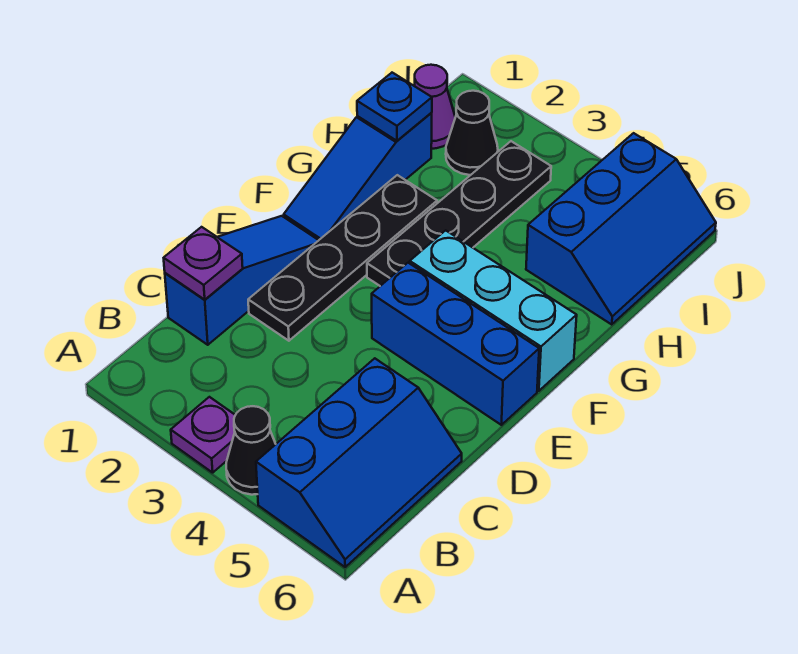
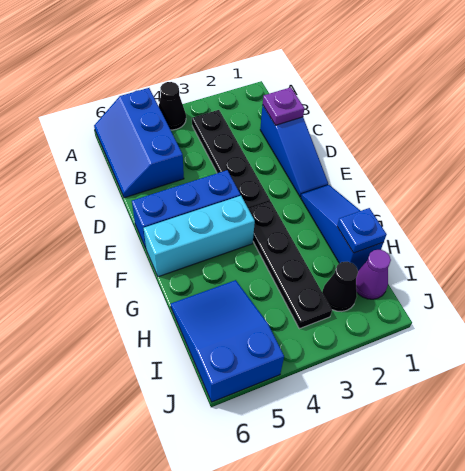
purple plate A3 level 1 -> none
black plate D2:G2 level 1 -> black plate B3:E3 level 1
blue slope H5:J6 level 1 top 5 -> blue slope H5:J6 level 1 top J

